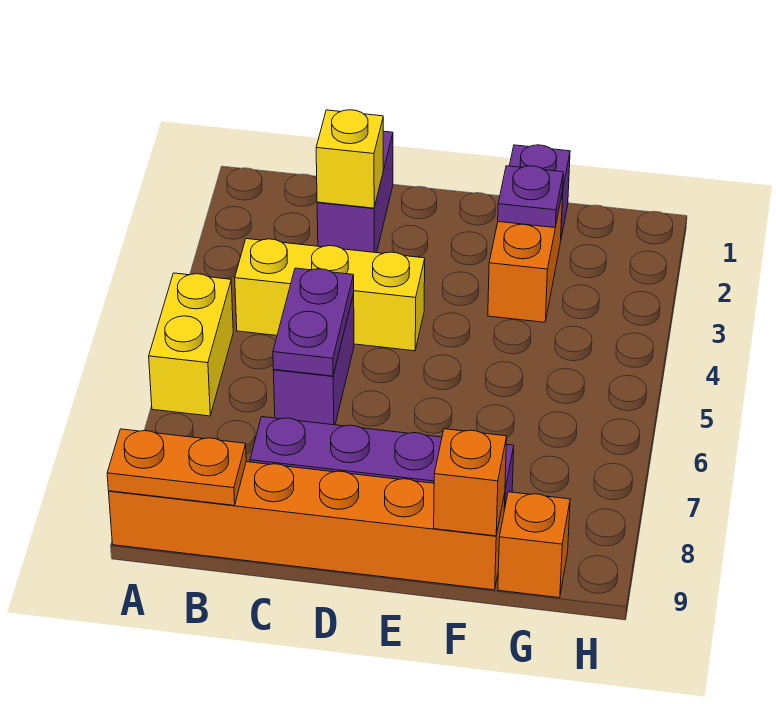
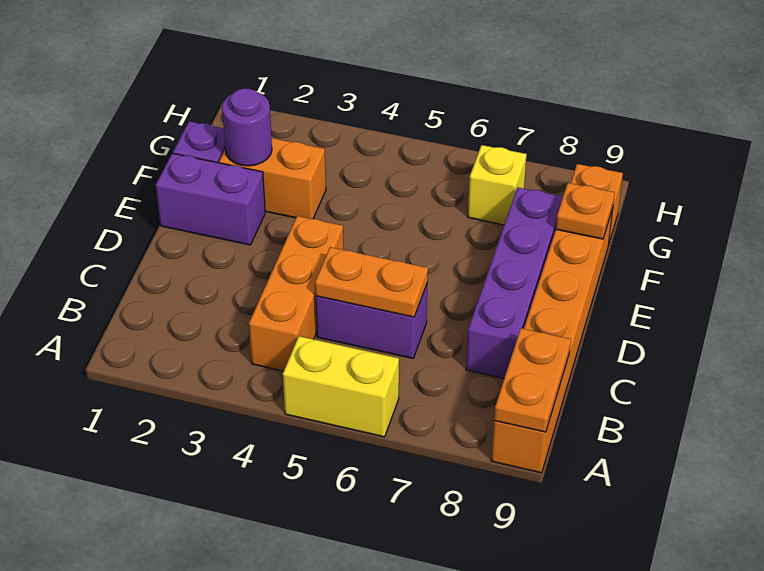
yellow brick B4:D4 level 1 -> orange brick B4:D4 level 1
purple brick C1:C2 level 1 -> purple brick E1:E2 level 1
yellow brick C2 level 2 -> yellow brick G7 level 1
purple plate C5:C6 level 2 -> orange plate C5:C6 level 2
purple plate F2 level 2 -> purple round brick F2 level 2
orange brick F9 level 2 -> orange plate F9 level 2

